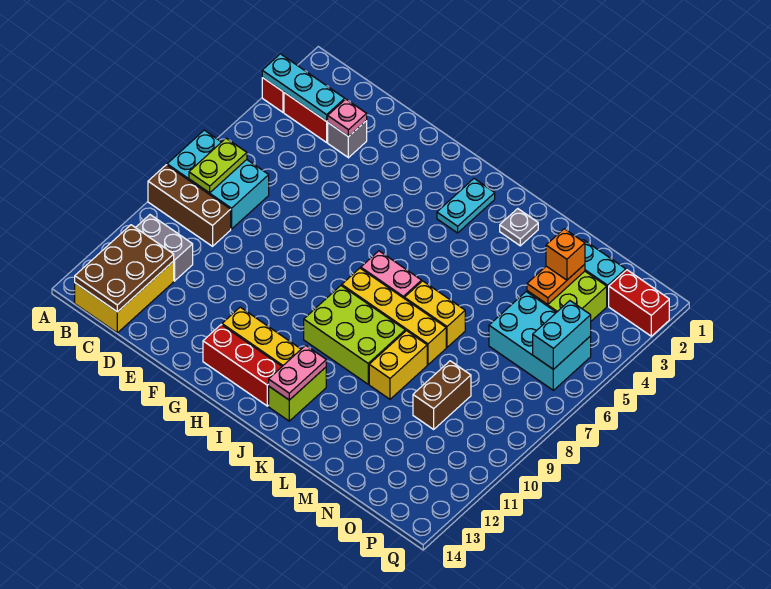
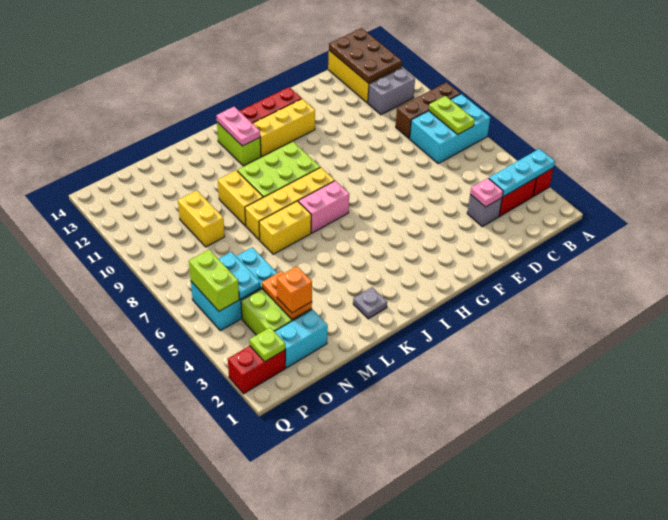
cyan plate I2:I3 level 1 -> cyan plate O5:O6 level 2
brown brick N9:N10 level 1 -> yellow brick N9:N10 level 1
none -> lime plate P2 level 2
cyan brick P5:P6 level 2 -> lime brick P5:P6 level 2

